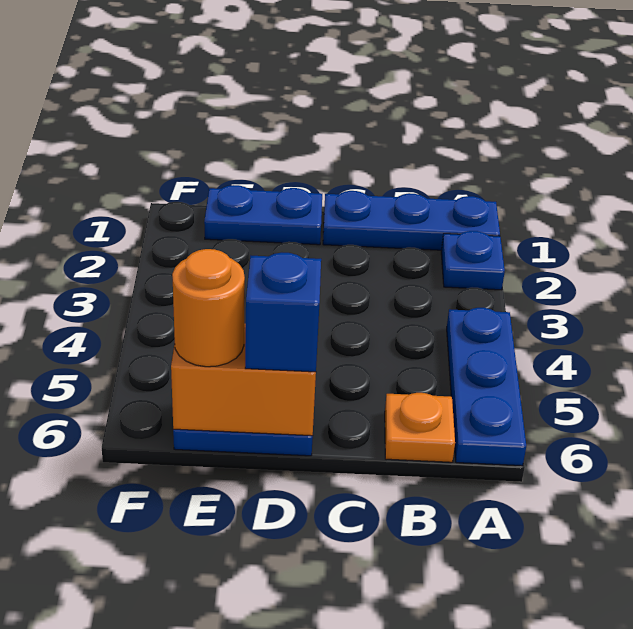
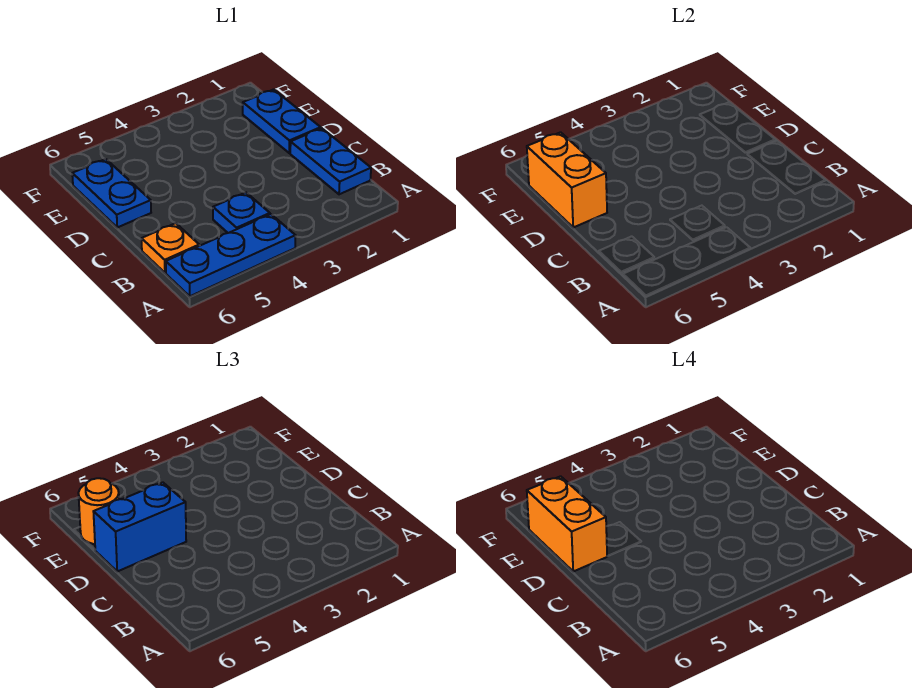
blue plate A1:C1 level 1 -> blue plate B1:C1 level 1
blue plate A2 level 1 -> blue plate B4 level 1
blue brick D6 level 3 -> blue brick D5:D6 level 3
none -> orange brick D6:E6 level 4

